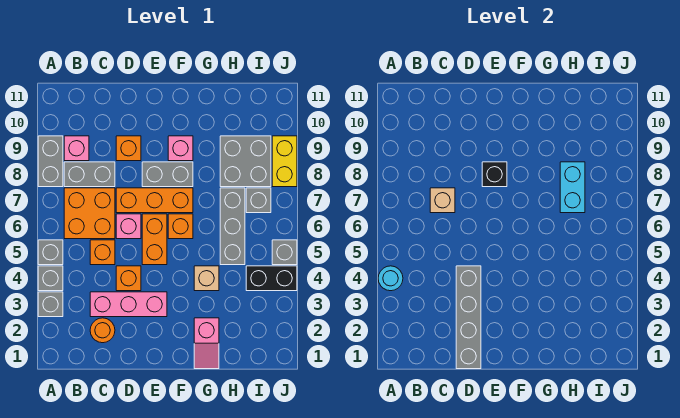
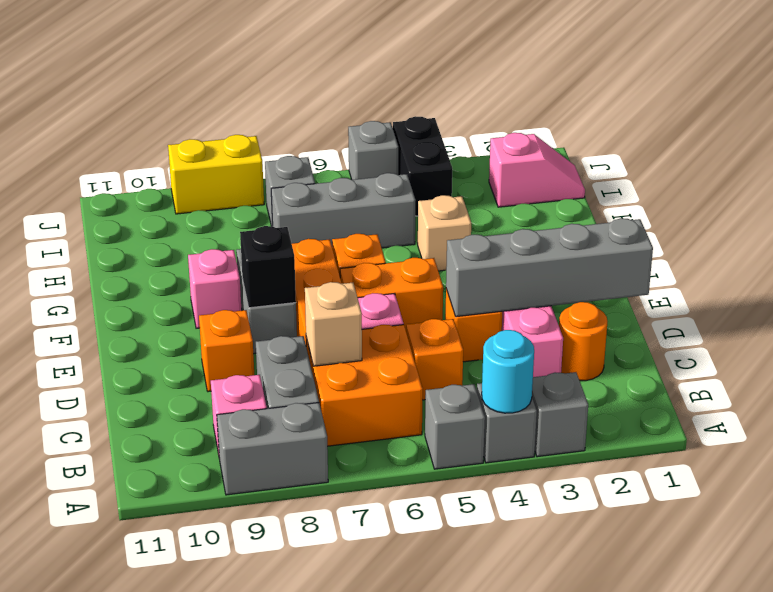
pink slope G1:G2 level 1 top 2 -> pink slope I1:I2 level 1 top 2
cyan brick H7:H8 level 2 -> none
grey brick H8:I9 level 1 -> none

